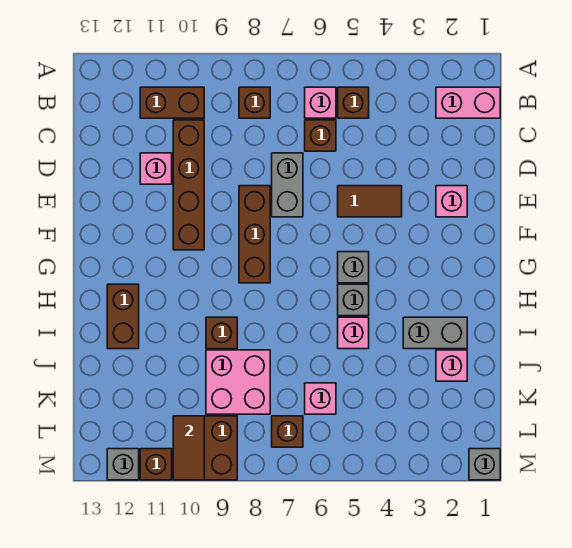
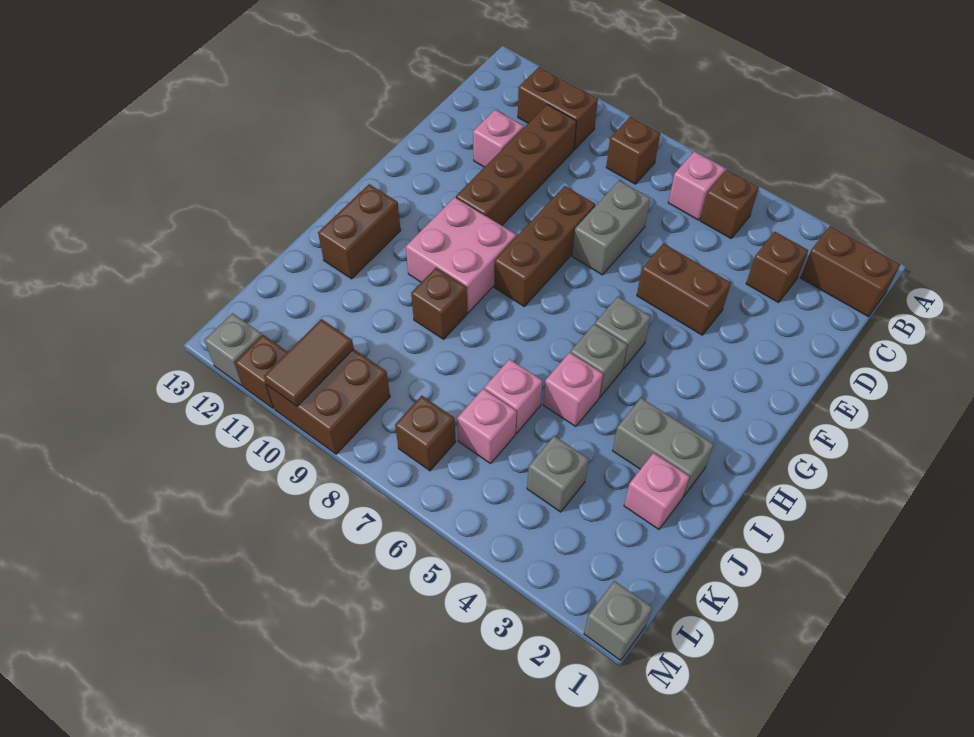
pink brick B1:B2 level 1 -> brown brick B1:B2 level 1
brown brick C6 level 1 -> brown brick C3 level 1
pink brick E2 level 1 -> pink brick J6 level 1
brown tile E4:E5 level 1 -> brown brick E4:E5 level 1
pink brick J8:K9 level 1 -> pink brick G9:H10 level 1
none -> grey brick K4 level 1

